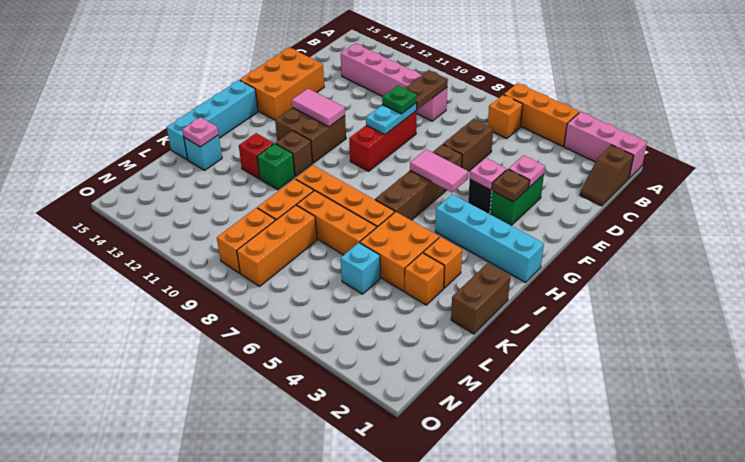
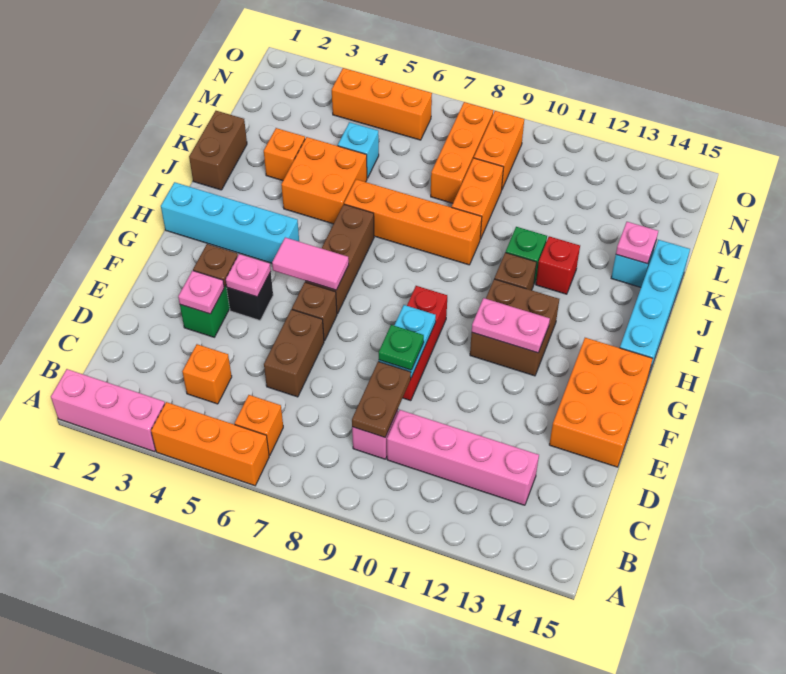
brown slope B1:C1 level 1 top B -> none
pink tile G11:G12 level 2 -> pink plate G11:G12 level 2
orange brick J3 level 1 -> orange brick C4 level 1
orange brick K6:K8 level 1 -> orange brick N4:N6 level 1

